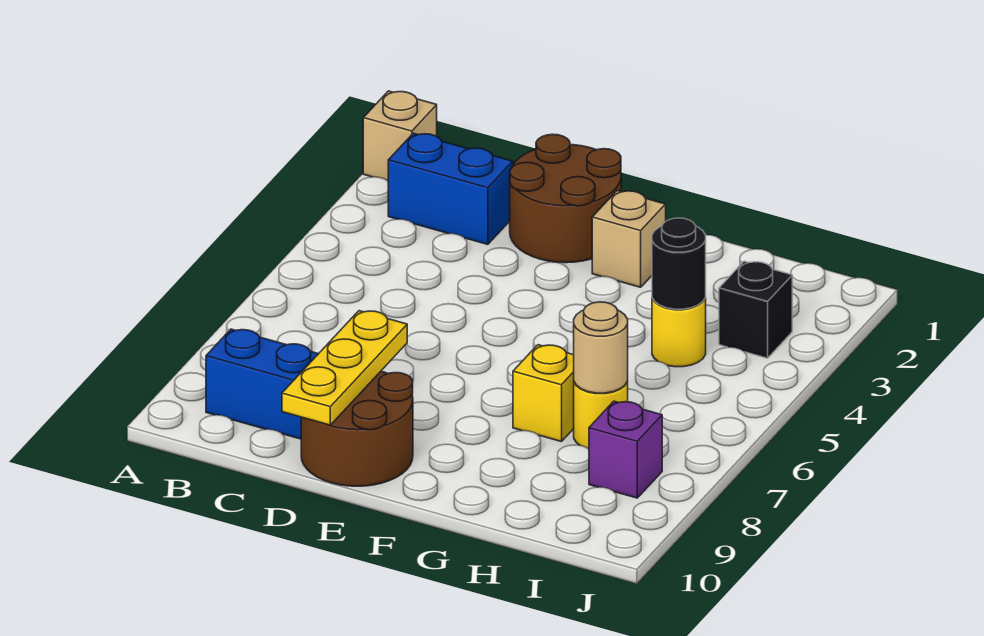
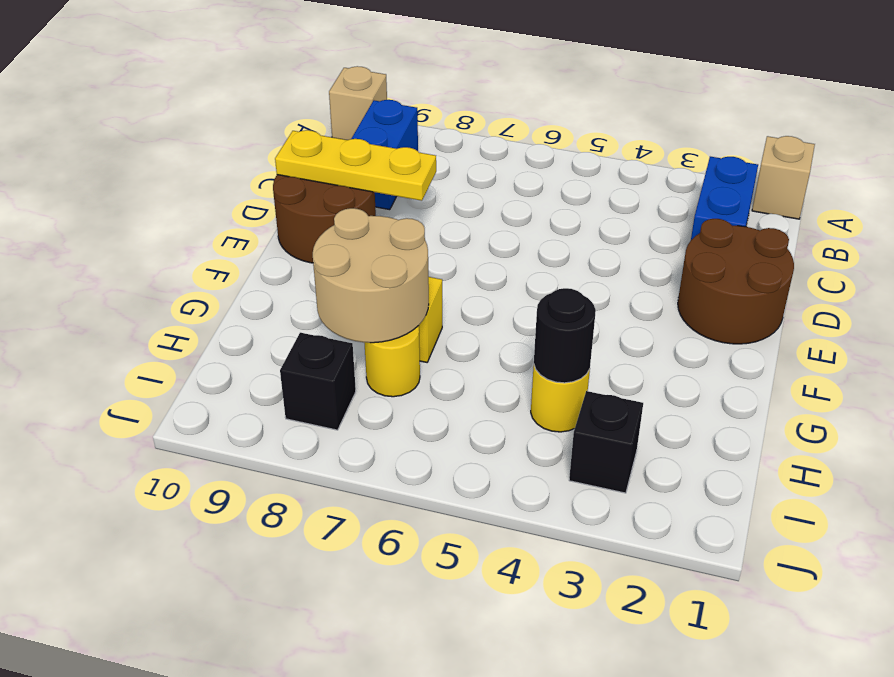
tan brick F2 level 1 -> tan brick A10 level 1
tan round brick H7 level 2 -> tan round brick G7:H8 level 2
purple brick I8 level 1 -> black brick I8 level 1

